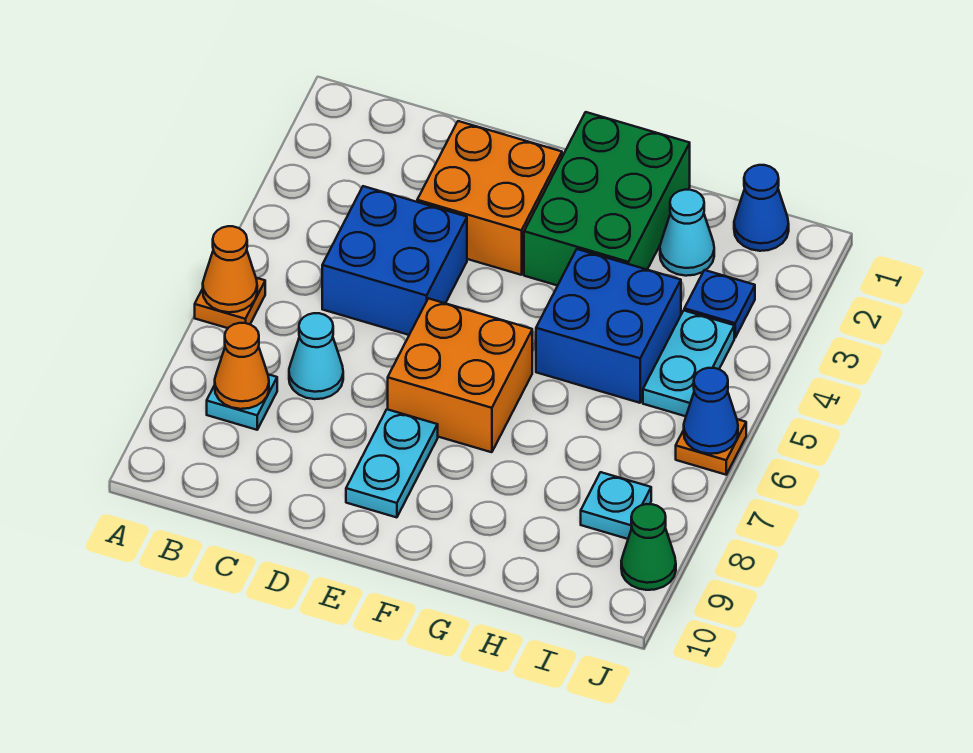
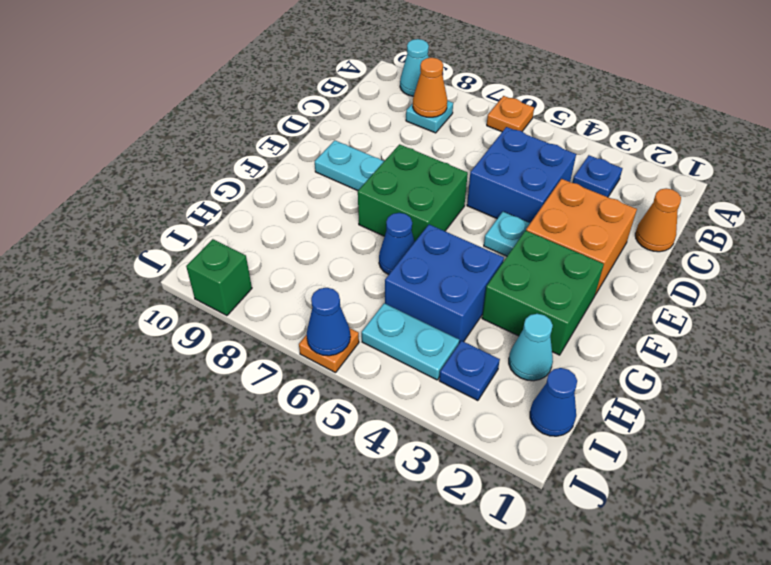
orange cone A6 level 2 -> orange cone C1 level 1
none -> blue plate B3 level 1
cyan cone C7 level 1 -> cyan cone A9 level 1
orange brick E6:F7 level 1 -> green brick E6:F7 level 1
green brick F1:G3 level 1 -> green brick F2:G3 level 1
none -> blue cone G6 level 1
cyan plate I8 level 1 -> cyan plate E4 level 1
green cone J9 level 1 -> green brick J9 level 1

